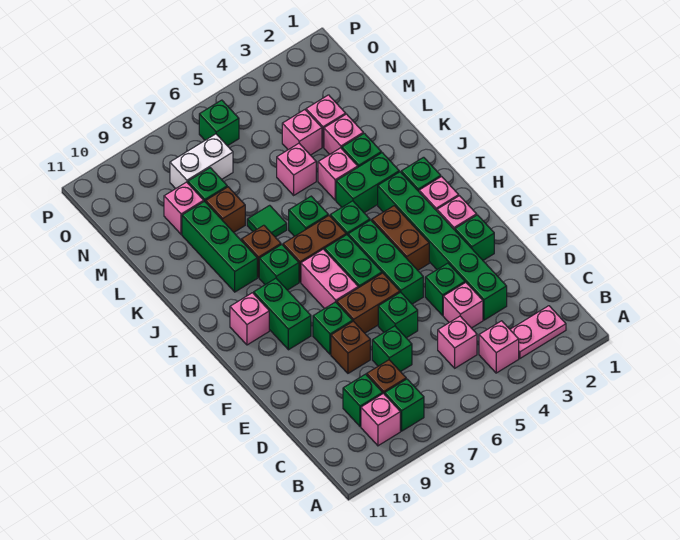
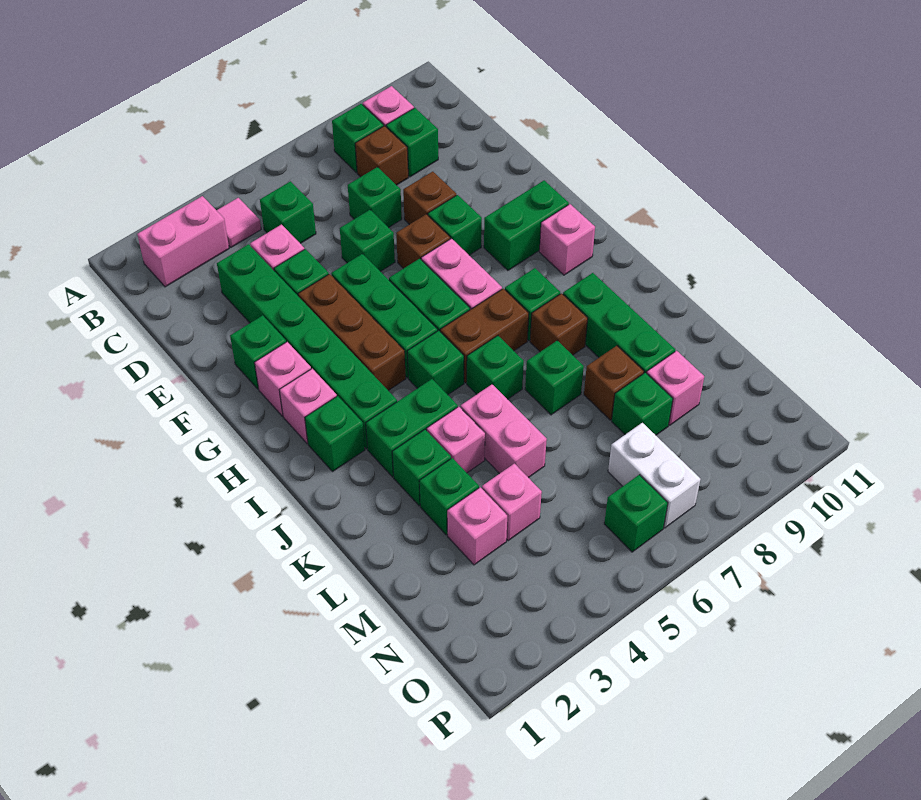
pink plate B2:B3 level 1 -> pink brick B2:B3 level 1
pink brick B4 level 1 -> pink tile B4 level 1
pink brick C5 level 1 -> green brick C5 level 1
brown brick F6:F7 level 1 -> brown brick F7 level 1
brown brick G4:H4 level 1 -> brown brick F4:H4 level 1
green brick G9:H9 level 1 -> green brick G9:G10 level 1
green tile K7 level 1 -> green brick K7 level 1
pink brick L3 level 1 -> green brick L3 level 1
pink brick L5 level 1 -> pink brick K5:L5 level 1
white brick N7:N8 level 1 -> white brick N7:O7 level 1

